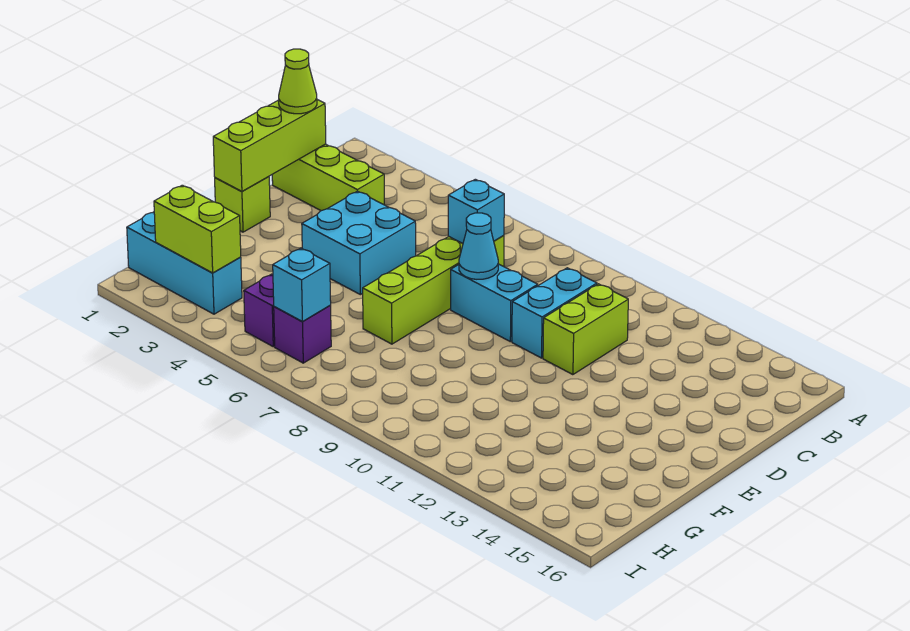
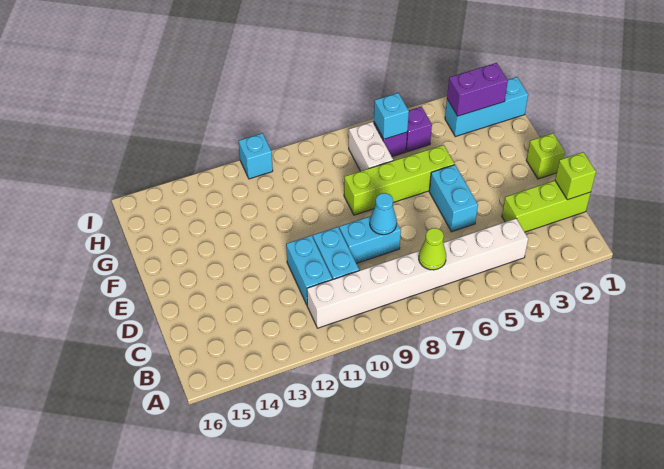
none -> white brick B4:B11 level 1
lime brick C1:E1 level 2 -> lime brick C1 level 2
lime cone C1 level 3 -> lime cone B7 level 2
lime brick C7:F7 level 1 -> lime brick F5:F8 level 1
cyan brick C7 level 2 -> cyan brick I11 level 1
lime brick C11:D11 level 1 -> cyan brick C11:D11 level 1
cyan brick D4:E5 level 1 -> cyan brick D5:E5 level 1
none -> white brick G7:H7 level 1
lime brick H2:H3 level 2 -> purple brick H2:H3 level 2

